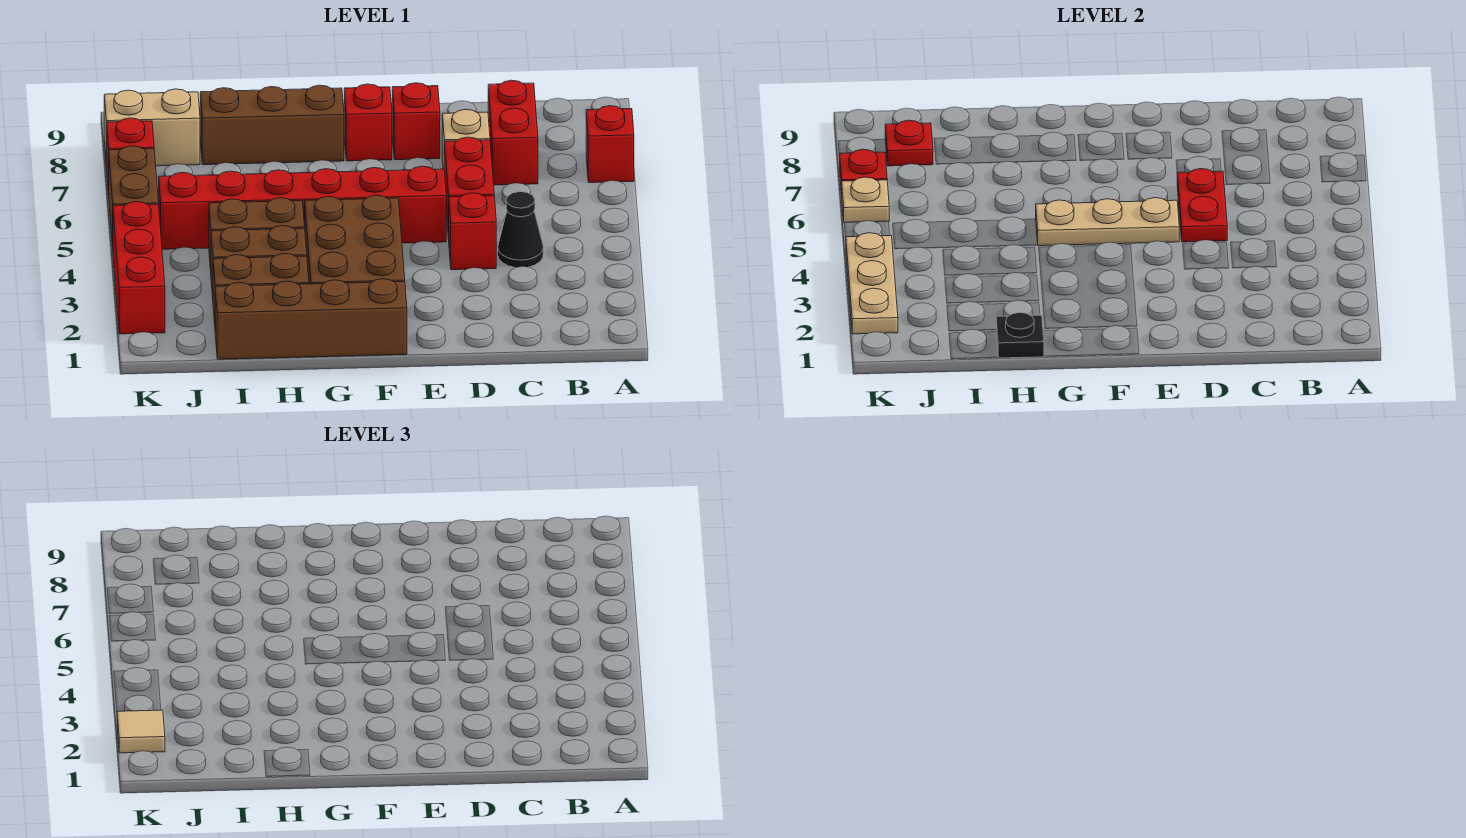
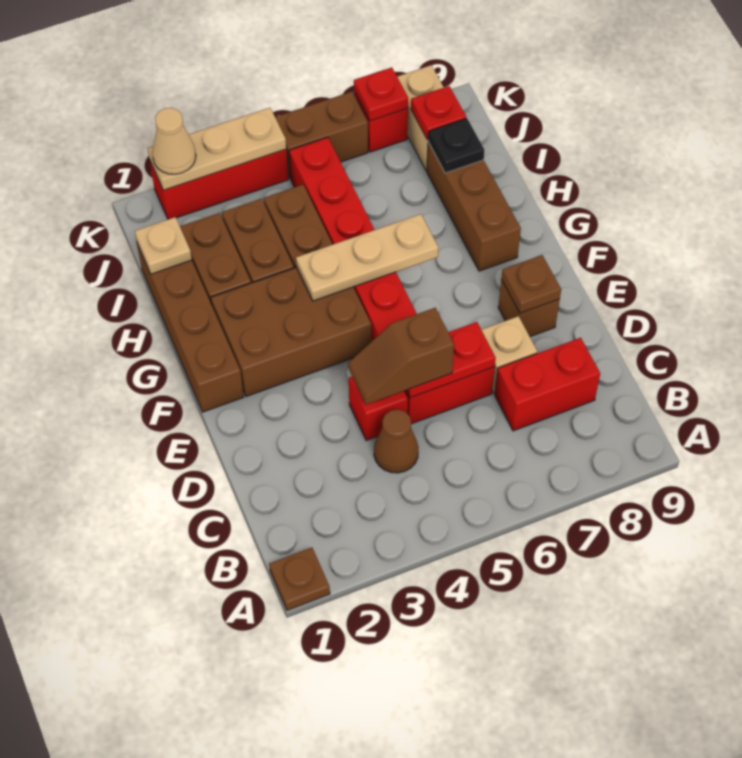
none -> brown plate A1 level 1
red brick A7 level 1 -> none
black cone C4 level 1 -> brown cone C4 level 1
none -> brown slope D4:D5 level 3 top 5
tan plate E5:G5 level 2 -> tan plate G4:G6 level 2
red brick E8 level 1 -> brown brick E8 level 1
none -> brown plate E8 level 2
red brick F8 level 1 -> none
black plate H1 level 2 -> black plate I8 level 2
tan tile K2 level 3 -> tan cone K2 level 3
tan plate K6 level 2 -> tan plate I1 level 2

